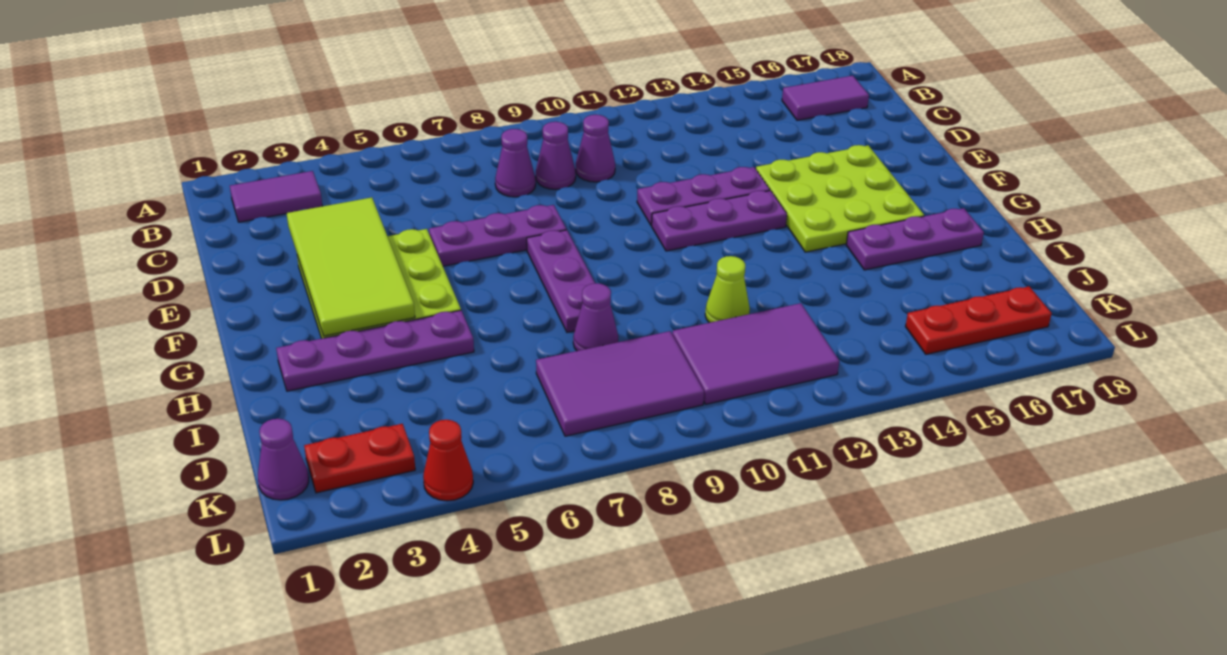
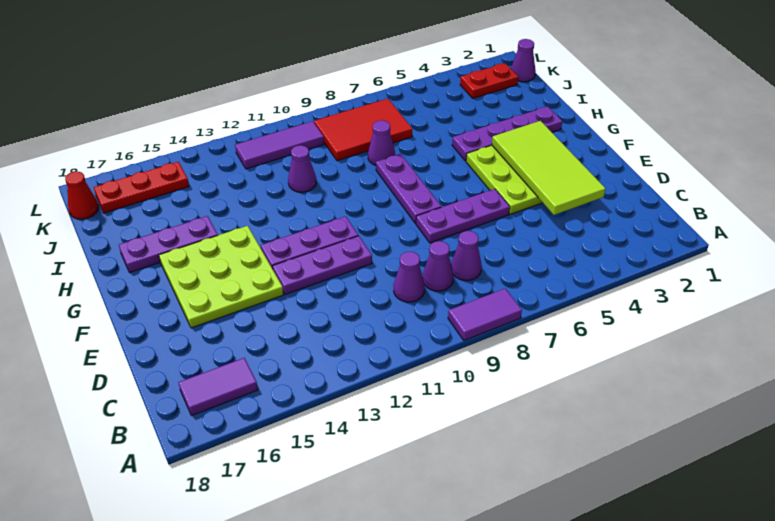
purple tile B2:B3 level 1 -> purple tile A8:A9 level 1
lime cone I11 level 1 -> purple cone I11 level 1
purple tile J7:K9 level 1 -> red tile J7:K9 level 1
purple tile J10:K12 level 1 -> purple tile K10:K12 level 1
red cone L4 level 1 -> red cone K18 level 1

